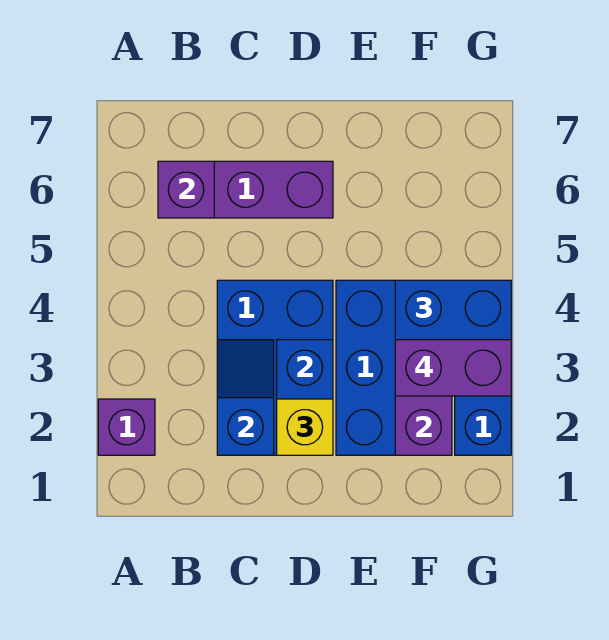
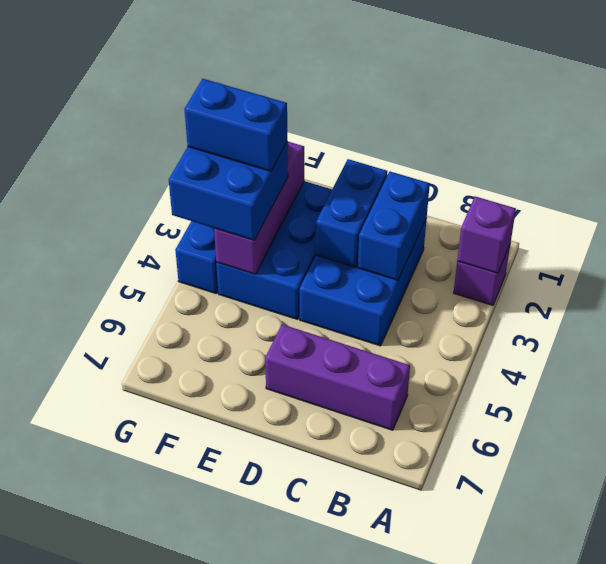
purple brick B6 level 2 -> purple brick A2 level 2
blue slope C2:C3 level 2 top 2 -> blue brick C2:C3 level 2
yellow brick D2 level 3 -> none
purple brick F3:G3 level 4 -> blue brick F3:G3 level 4

